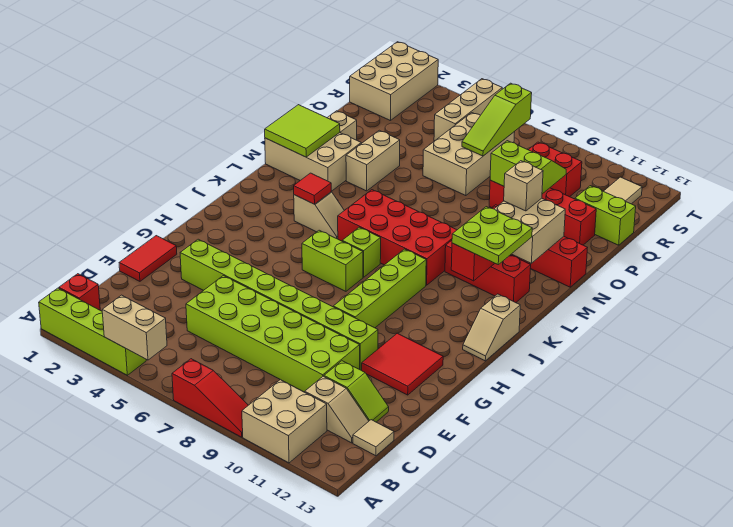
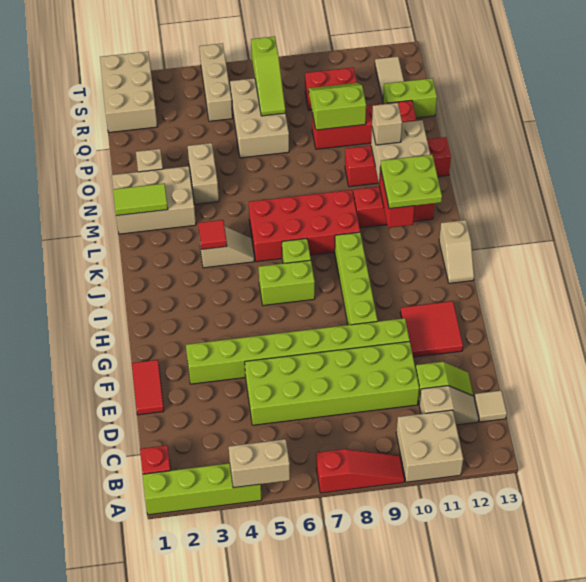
lime tile M1:N2 level 2 -> lime tile M1:M2 level 2

